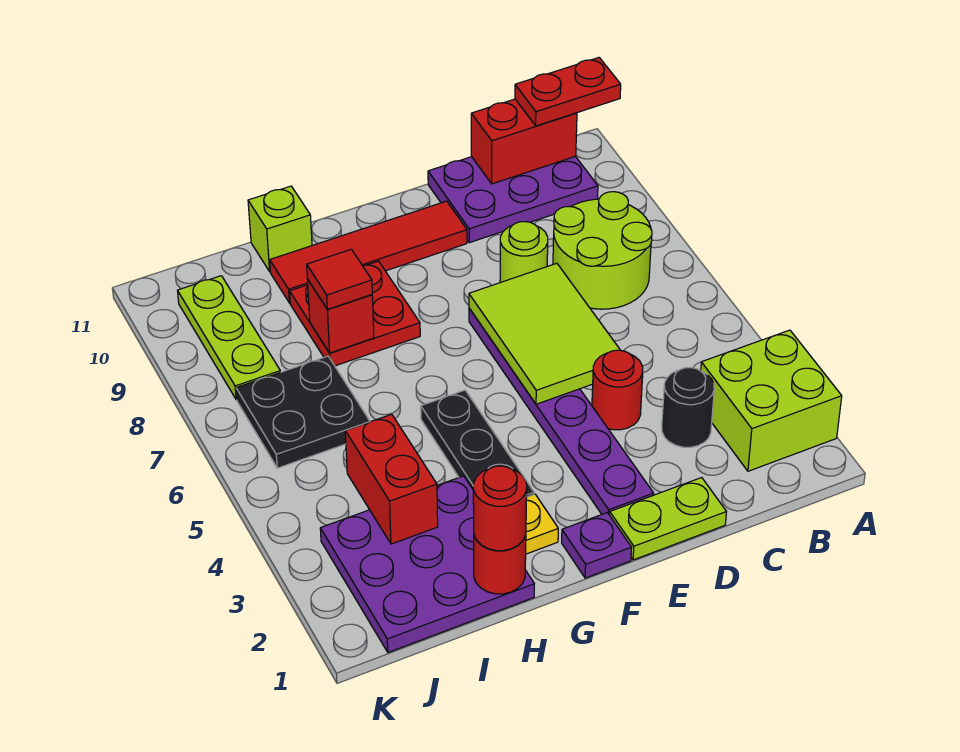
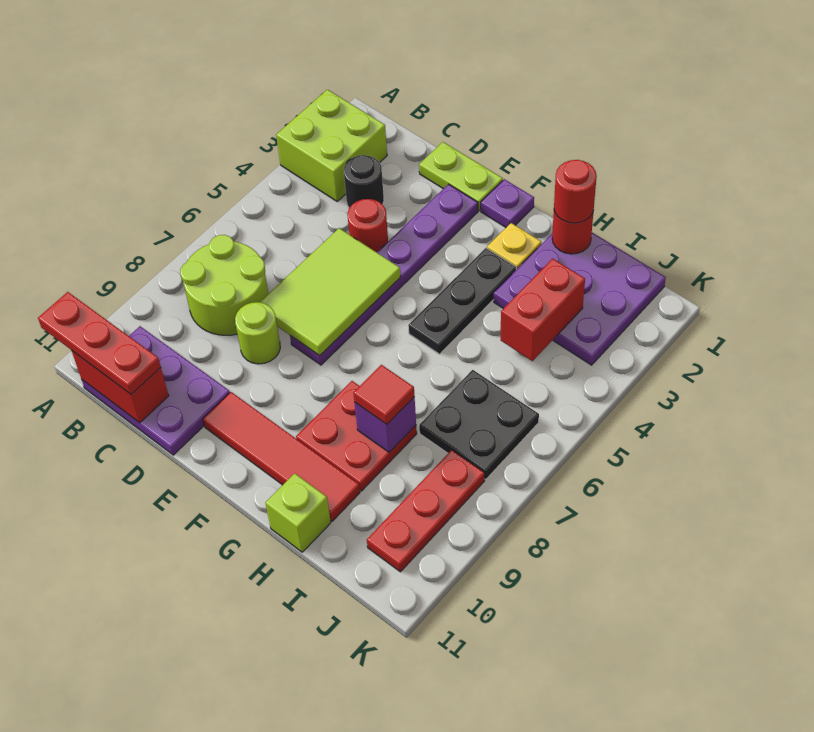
red plate A11:B11 level 3 -> red plate A11:C11 level 3
red brick H8 level 2 -> purple brick H8 level 2
lime plate J8:J10 level 1 -> red plate J8:J10 level 1

